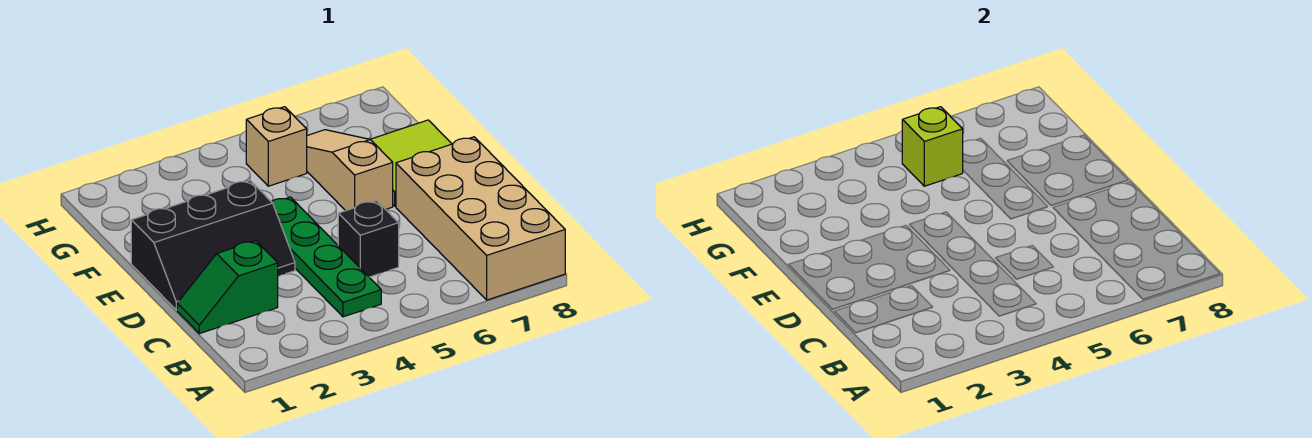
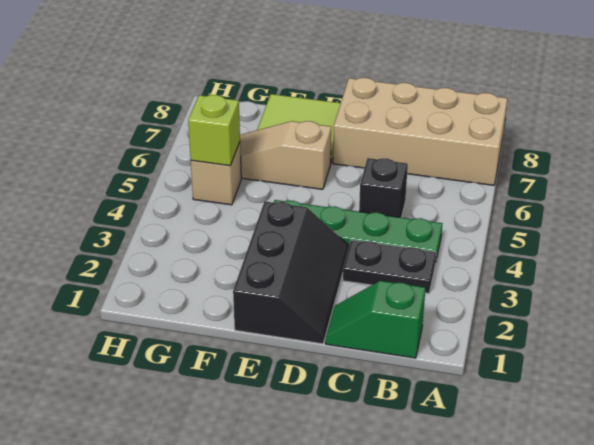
none -> black plate B3:C3 level 1
green slope C1:C2 level 1 top 2 -> green slope B1:C1 level 1 top B

